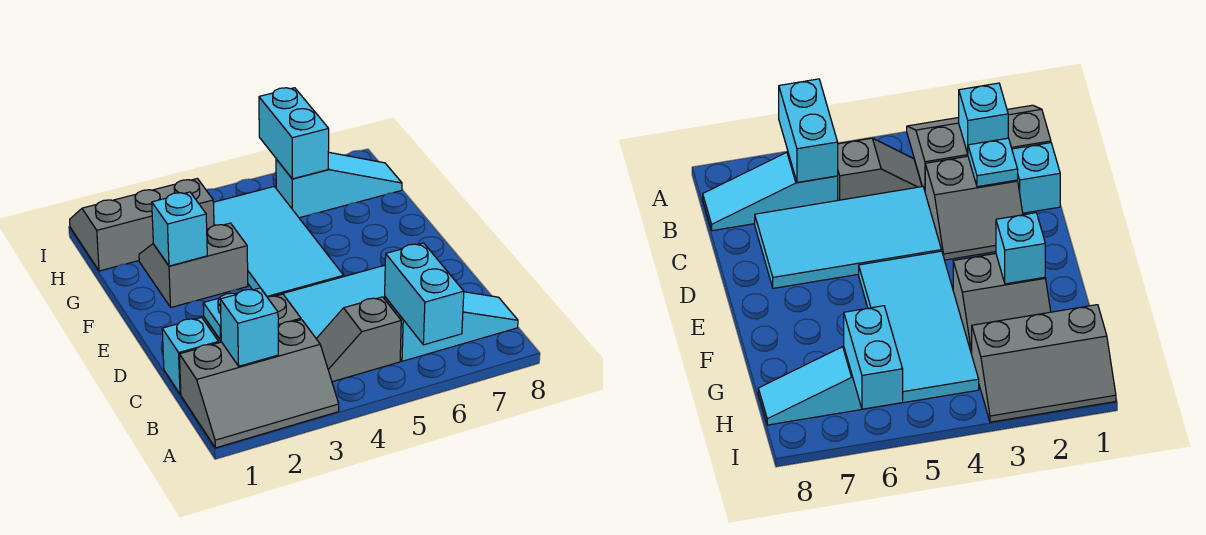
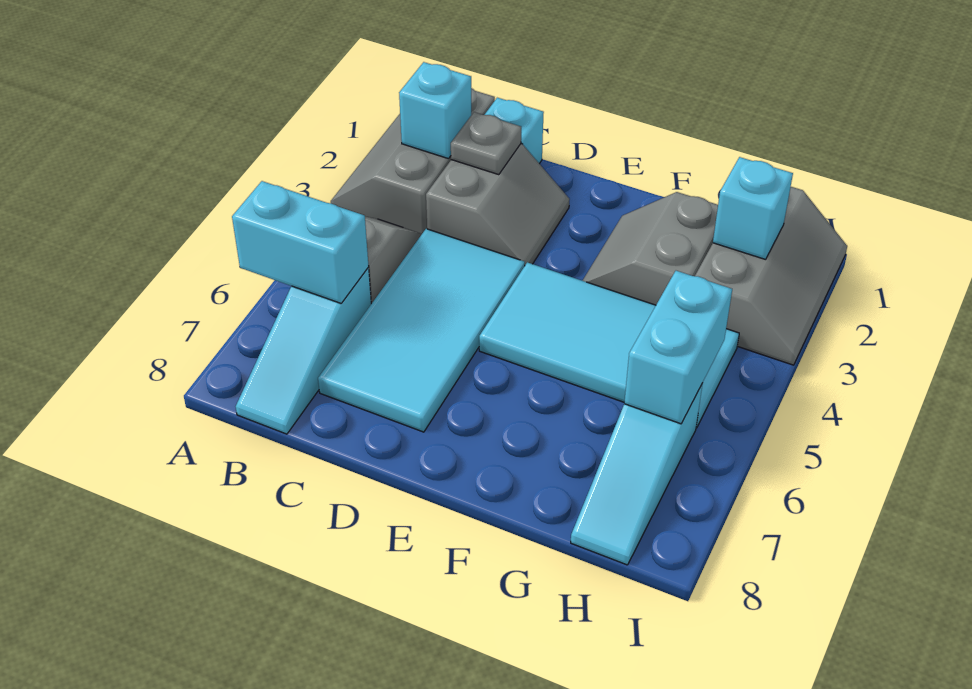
cyan plate C2 level 2 -> grey plate C2 level 2
grey slope F2:G3 level 1 top F -> grey slope F2:G3 level 1 top G
cyan brick F2 level 2 -> cyan brick H2 level 2
cyan brick H6:I6 level 2 -> cyan brick H5:H6 level 2

